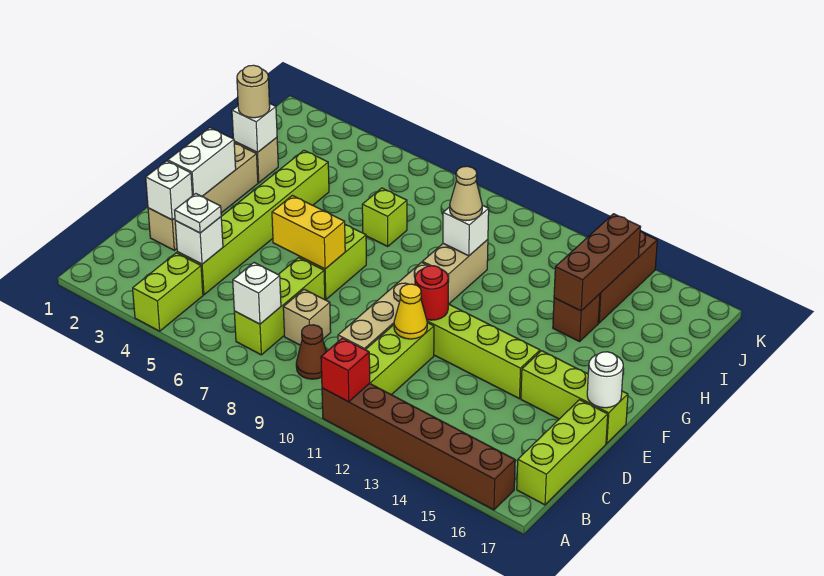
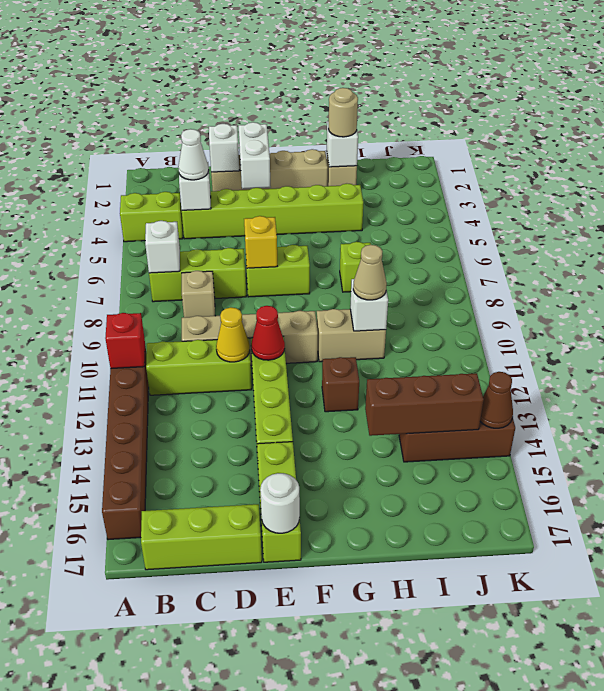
brown cone B9 level 1 -> brown cone K14 level 2
white plate C4 level 3 -> white cone C4 level 3
white brick E2:F2 level 2 -> white brick E2:E3 level 2
yellow brick E6:E7 level 2 -> yellow brick E7 level 2
red round brick E11 level 2 -> red cone E11 level 2
brown brick H14 level 1 -> brown brick G12 level 1

